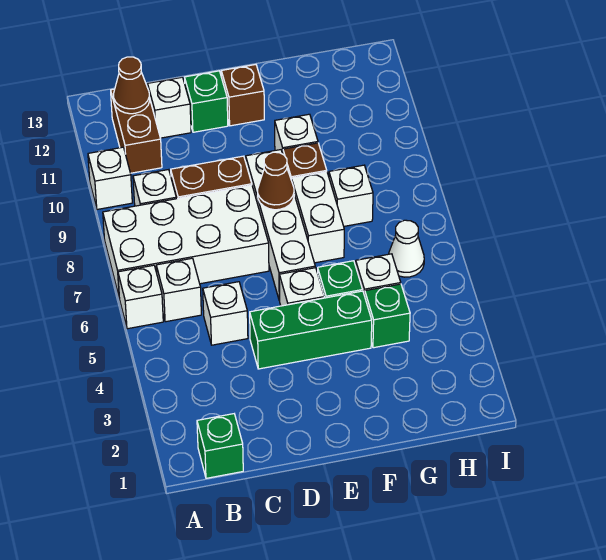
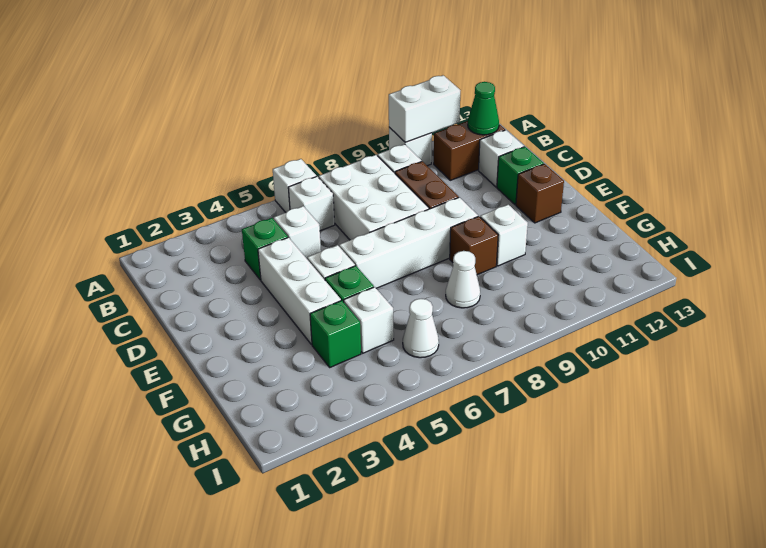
white brick A7:D8 level 1 -> white brick B7:D8 level 1
green brick B1 level 1 -> green brick C4 level 1
brown cone B12 level 2 -> green cone B12 level 2
green brick D4:F4 level 1 -> white brick D4:F4 level 1
brown cone E8 level 2 -> none
white brick F7:F8 level 1 -> white brick A10:A11 level 2
white brick G8 level 1 -> white cone G8 level 1

